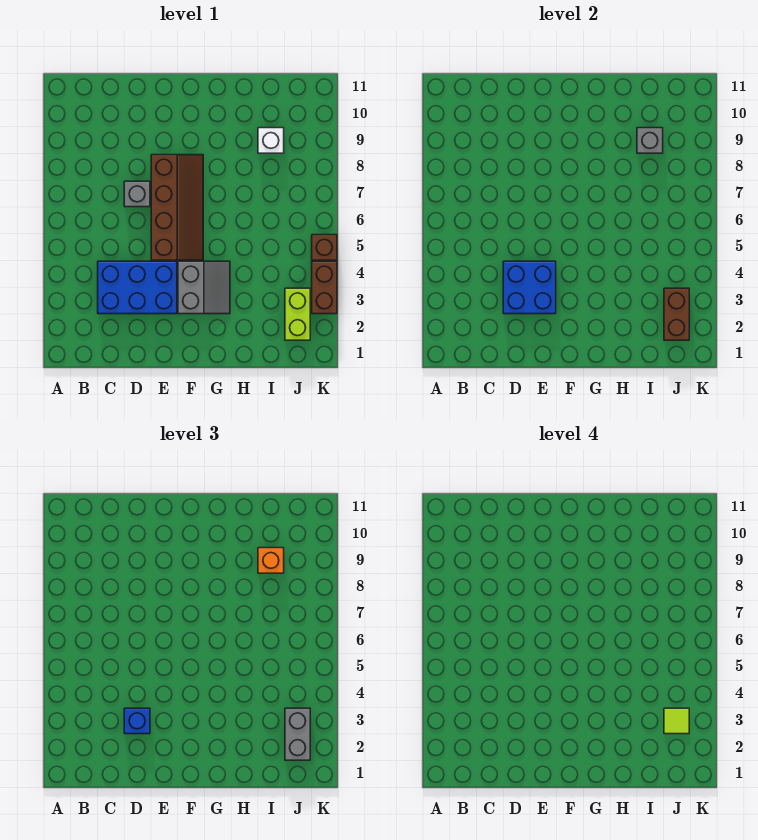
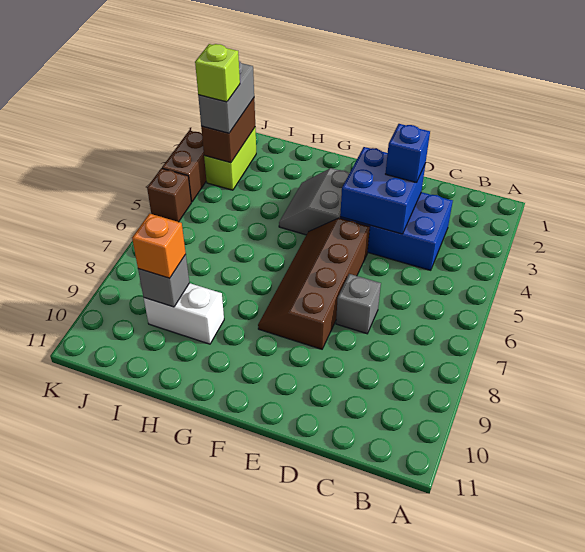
white brick I9 level 1 -> white brick H9:I9 level 1
lime tile J3 level 4 -> lime brick J3 level 4

